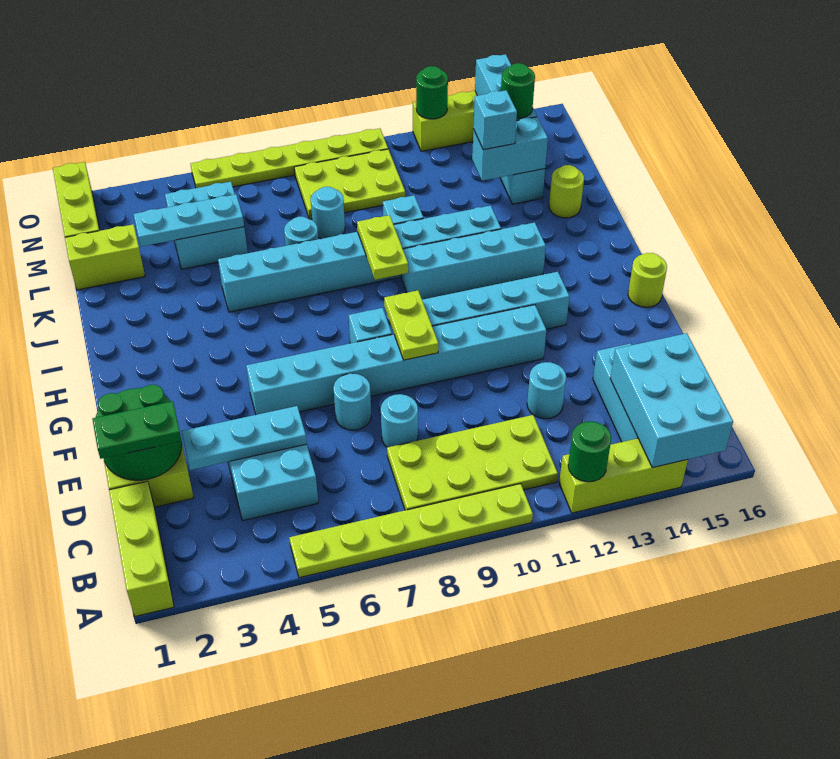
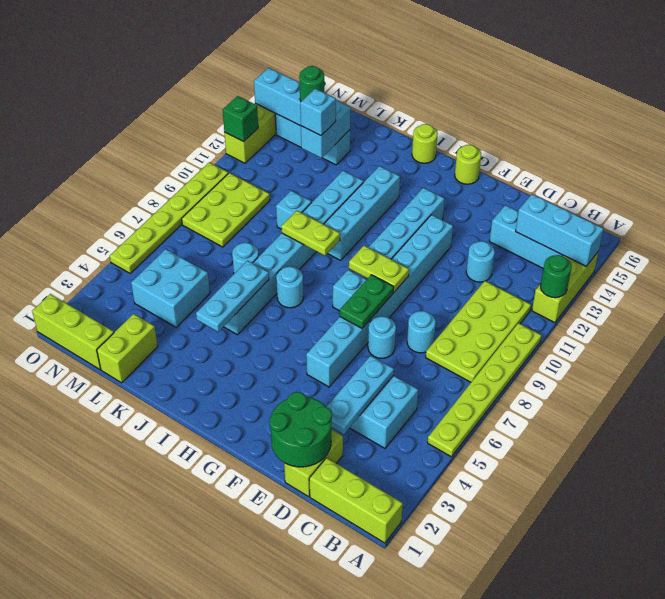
cyan brick A14:C15 level 2 -> cyan brick A14:C14 level 2
green plate D1:D2 level 3 -> green plate F7:F8 level 2
lime round brick K15 level 1 -> lime round brick I16 level 1
cyan plate L3:L5 level 2 -> cyan plate J4:J6 level 2
cyan round brick L8 level 1 -> cyan round brick I7 level 1
green round brick O12 level 2 -> green brick O12 level 2

